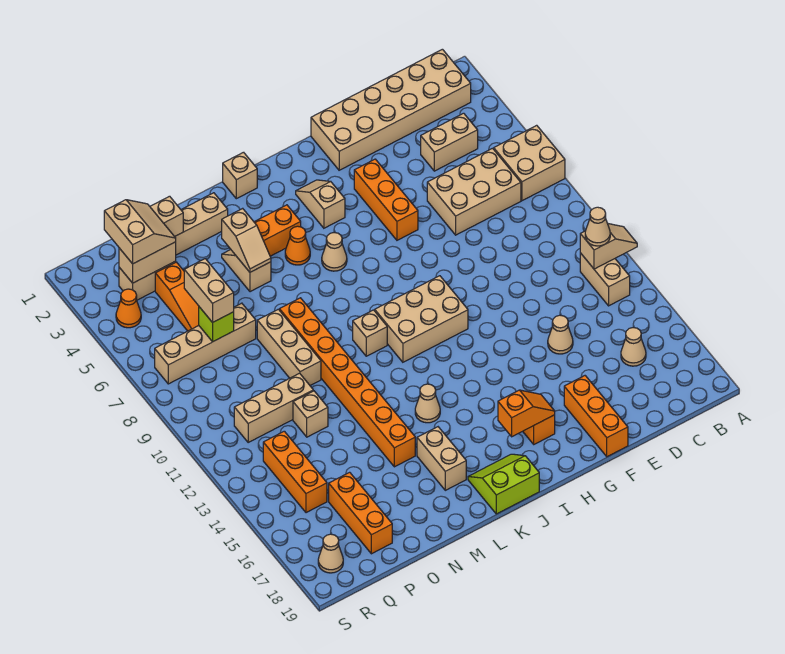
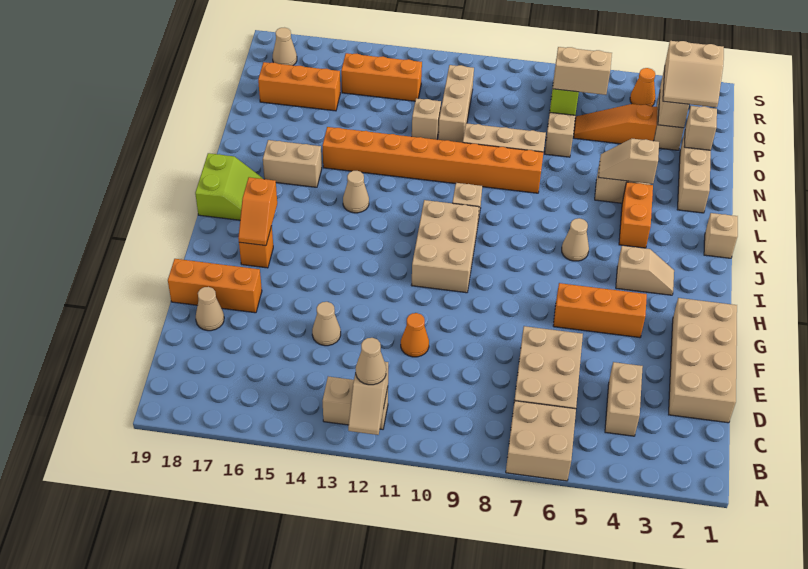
tan brick B1:G2 level 1 -> tan brick D1:G2 level 1
tan cone C16 level 1 -> tan cone E18 level 1
orange cone K5 level 1 -> orange cone E11 level 1

